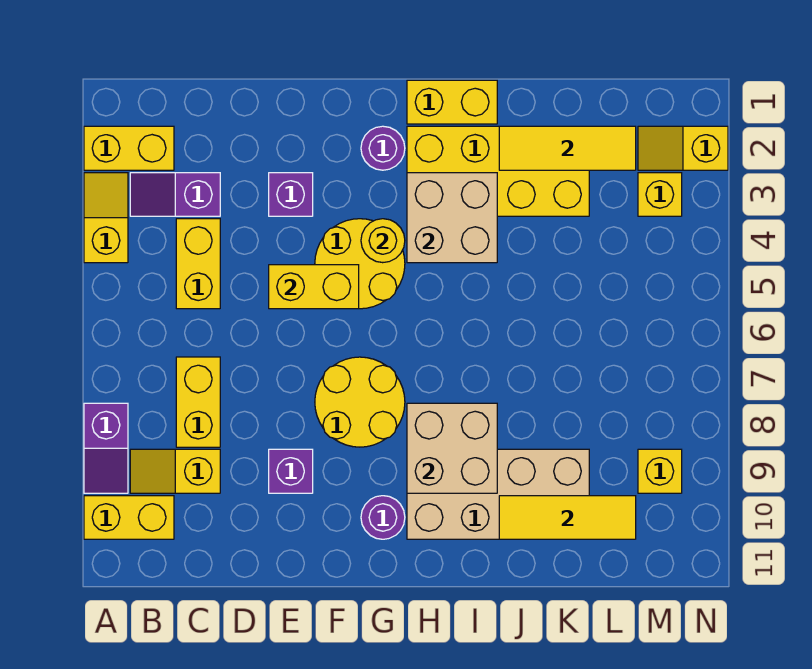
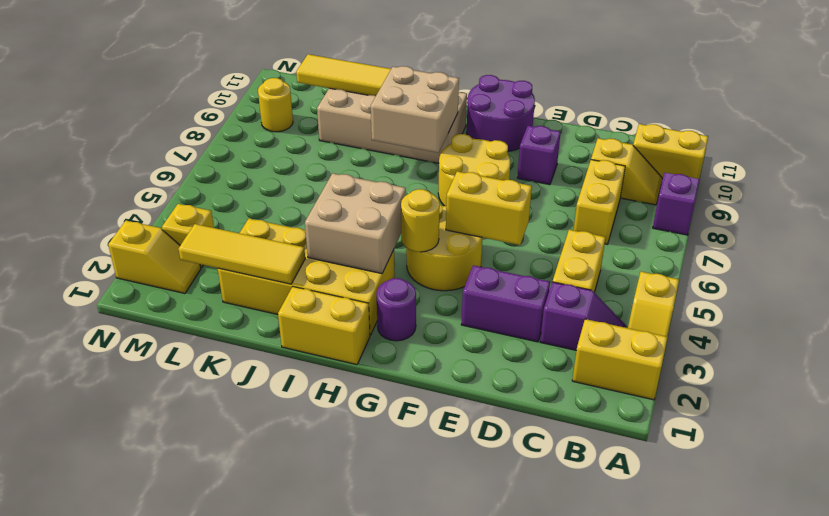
purple brick E3 level 1 -> purple brick D3:E3 level 1
purple round brick G10 level 1 -> purple round brick F10:G11 level 1
yellow brick M9 level 1 -> yellow round brick M9 level 1

